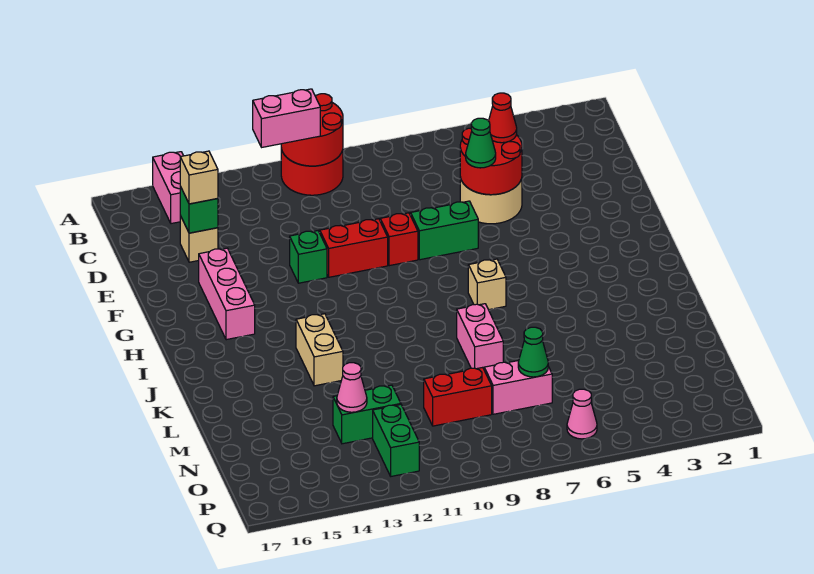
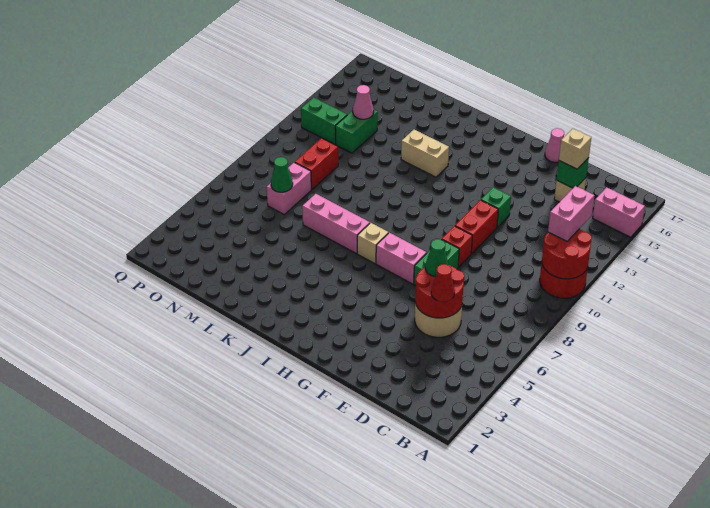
pink brick F15:H15 level 1 -> pink brick J7:L7 level 1
pink brick K8:L8 level 1 -> pink brick G7:H7 level 1
pink cone P6 level 1 -> pink cone F17 level 1

